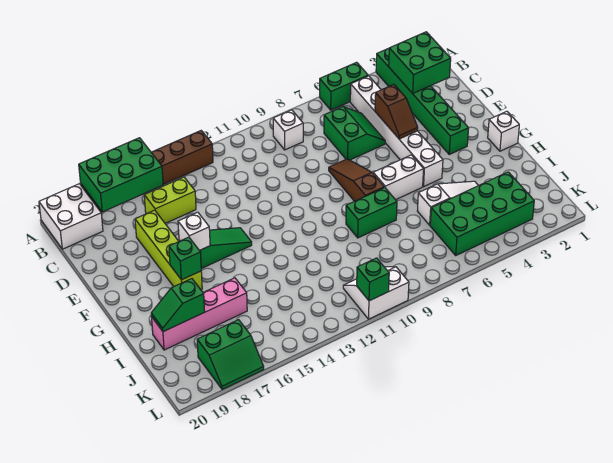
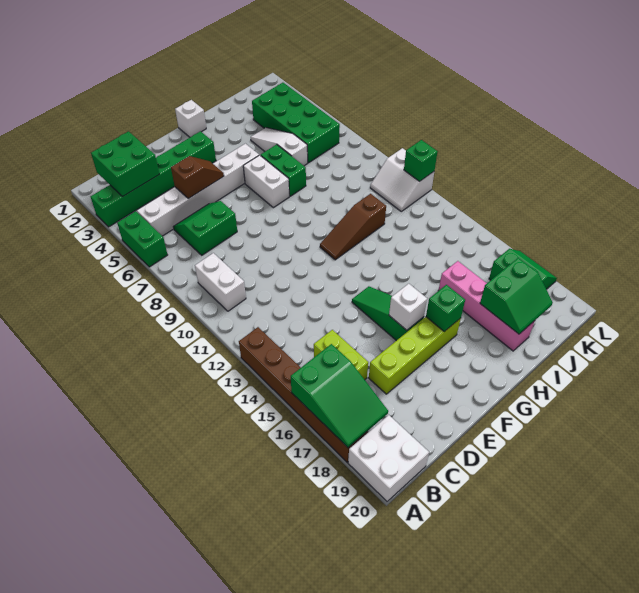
green brick A16:B18 level 2 -> green slope A16:B18 level 2 top 16
white brick B9 level 1 -> white brick B9:B10 level 1
brown slope E8:G8 level 1 top G -> brown slope G11:I11 level 1 top I
green brick H8:H9 level 1 -> green brick H6:H7 level 1
green slope I18:I19 level 2 top 18 -> green slope I18:J19 level 2 top 18

